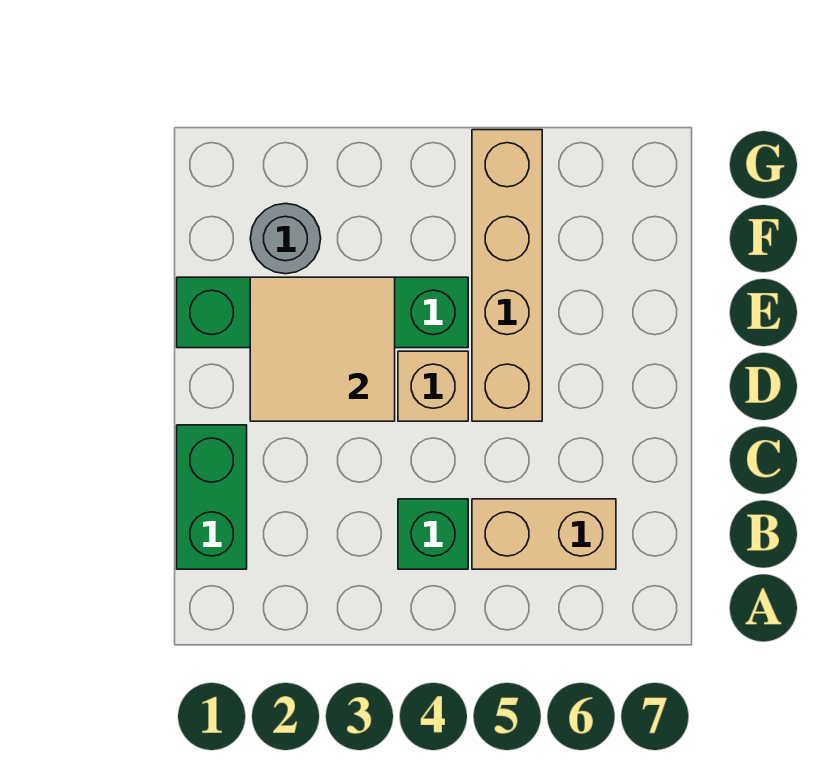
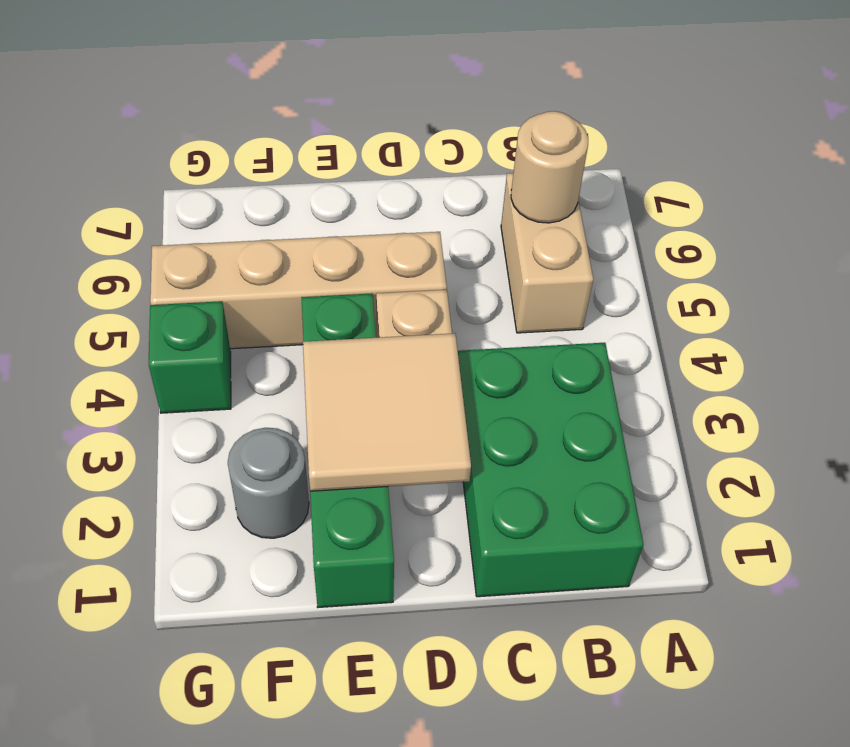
green brick B1:C1 level 1 -> green brick B1:C3 level 1
green brick B4 level 1 -> green brick G4 level 1
none -> tan round brick B6 level 2

